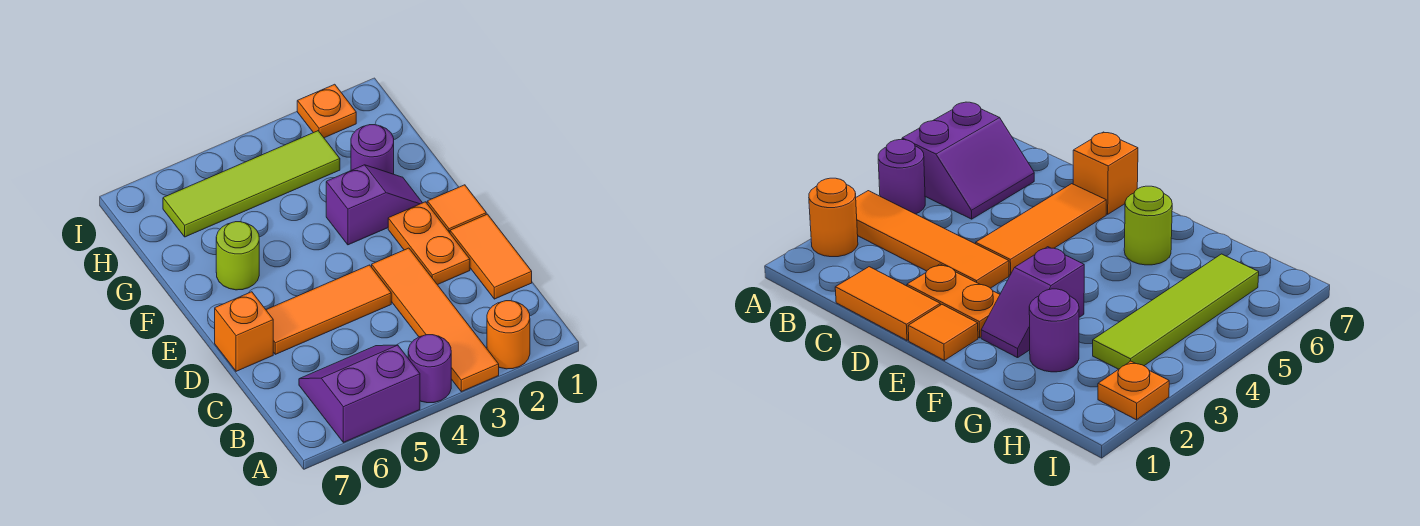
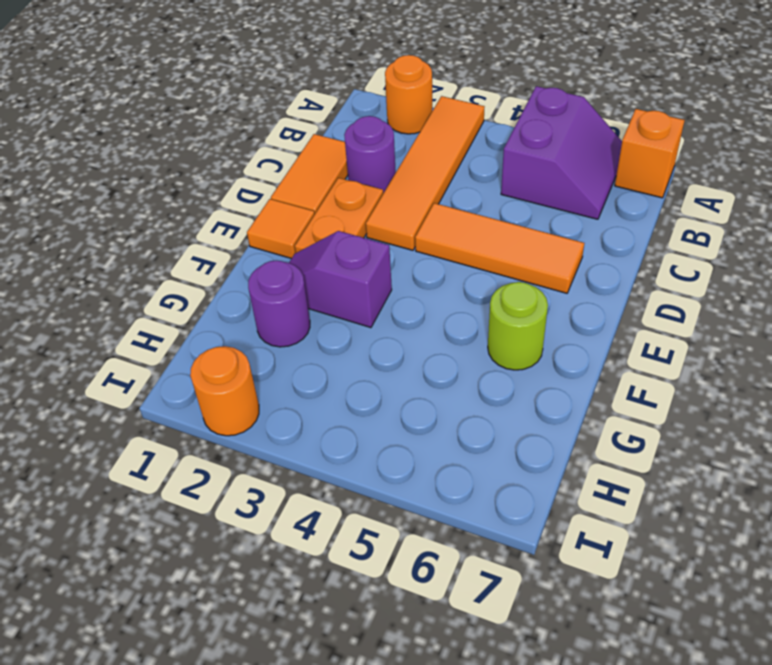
purple round brick A4 level 1 -> purple round brick C2 level 1
purple slope A5:B6 level 1 top A -> purple slope A5:B6 level 1 top 5
orange brick D7 level 1 -> orange brick A7 level 1
lime tile H3:H6 level 1 -> none
orange plate I2 level 1 -> orange round brick I2 level 1

